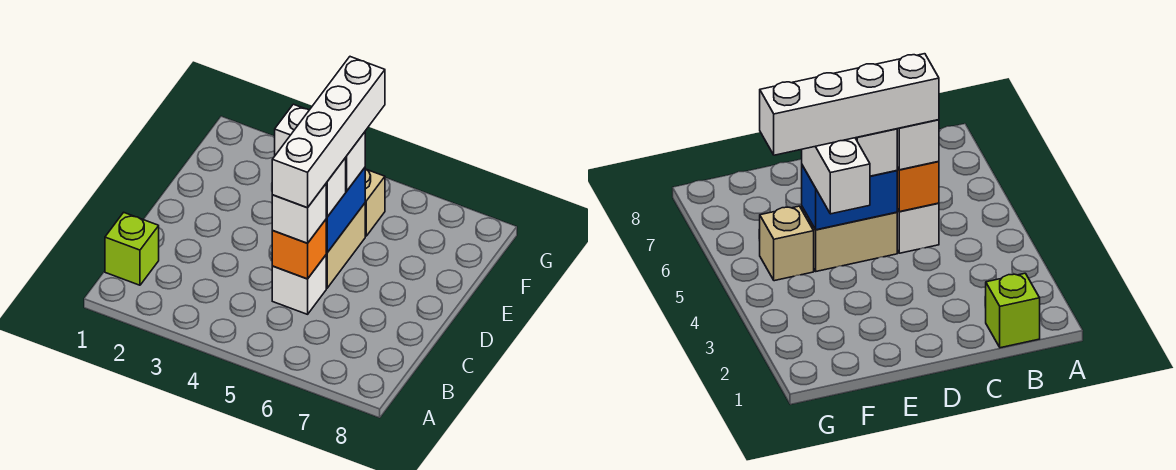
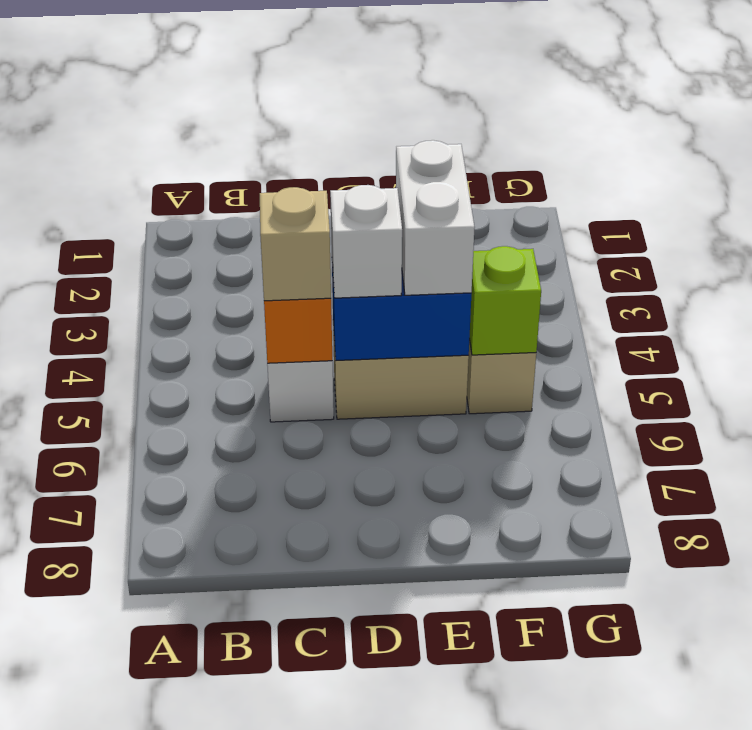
lime brick B1 level 1 -> lime brick F5 level 2
white brick C5 level 3 -> tan brick C5 level 3
white brick C5:F5 level 4 -> none

